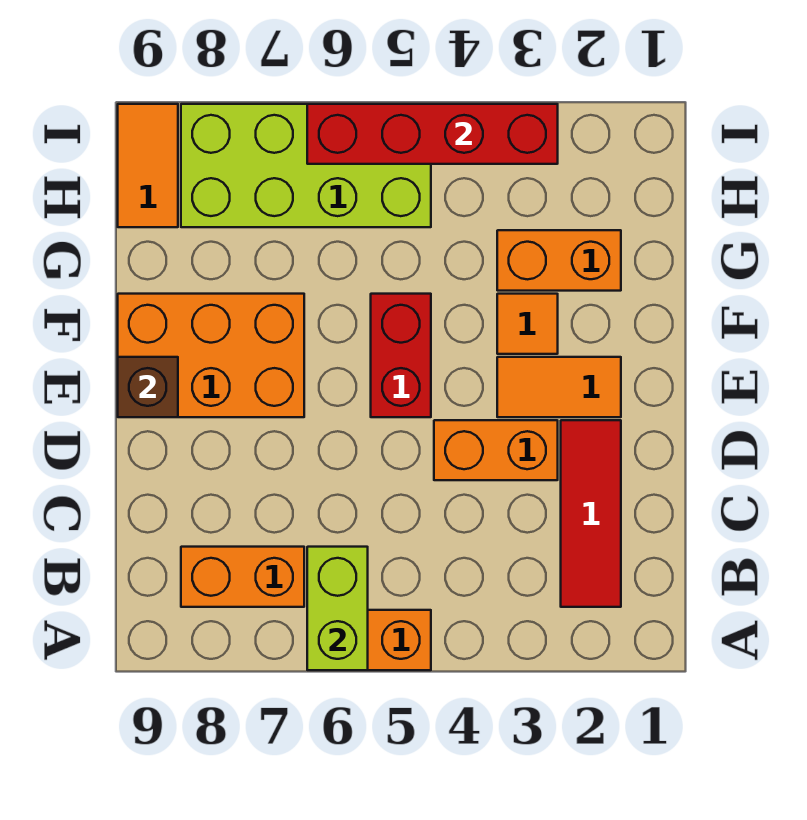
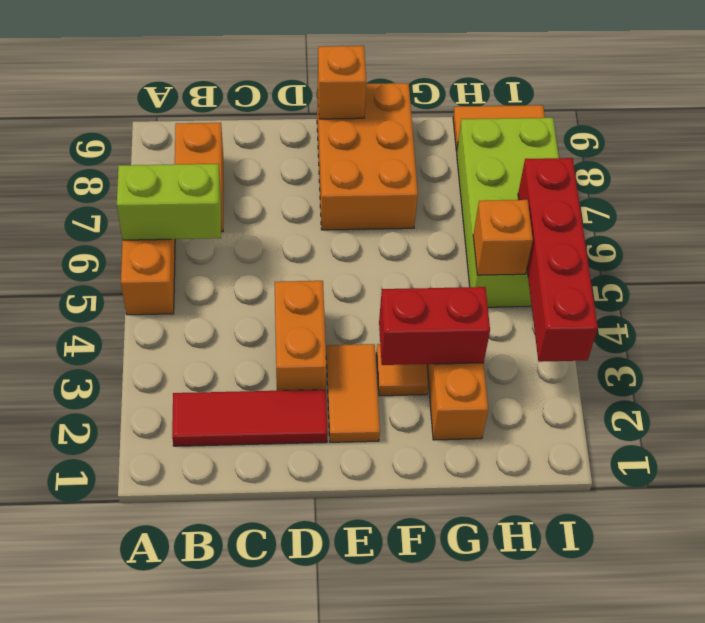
red brick E5:F5 level 1 -> red brick F3:G3 level 2
brown brick E9 level 2 -> orange brick E9 level 2
none -> orange brick H5 level 2

